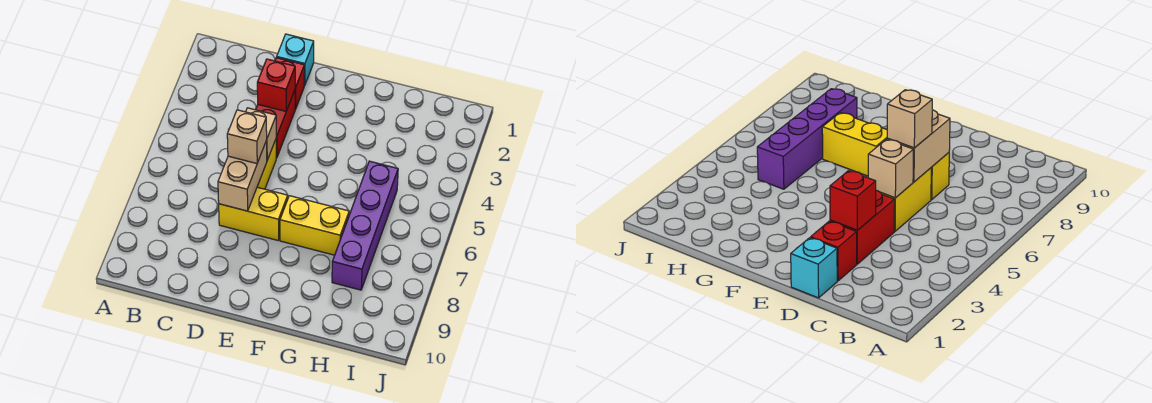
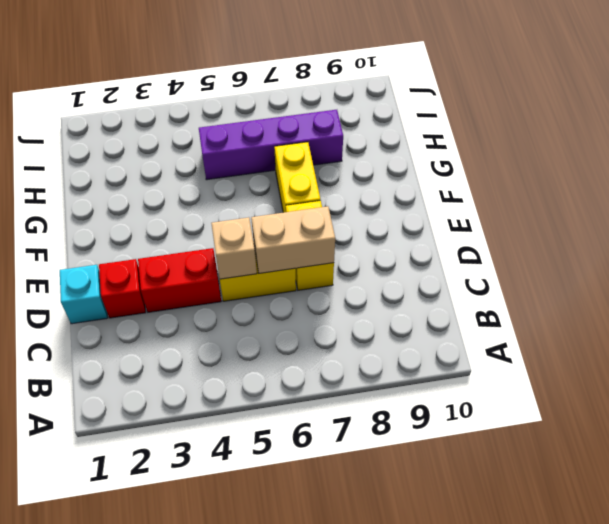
red brick D3 level 2 -> none
tan brick D6 level 3 -> none

